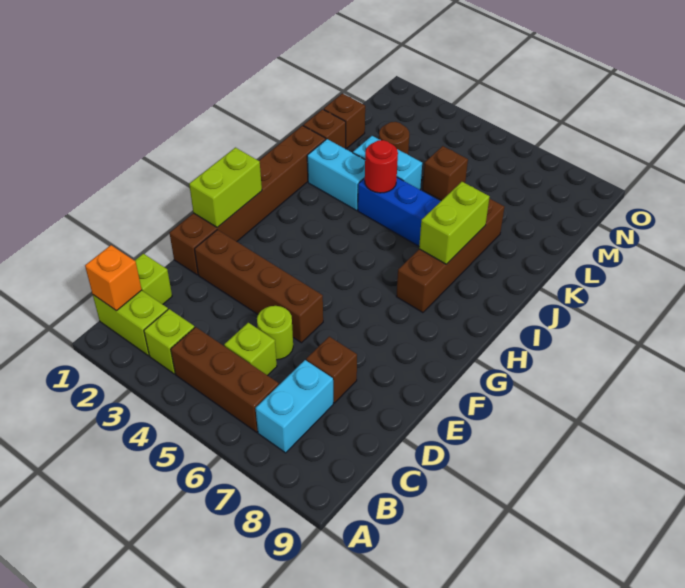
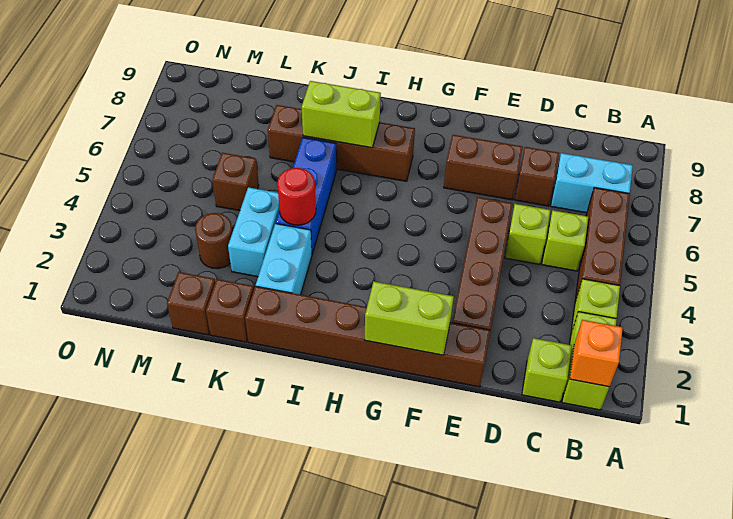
lime round brick D5 level 1 -> lime brick D5 level 1
none -> brown brick E7:F7 level 1

